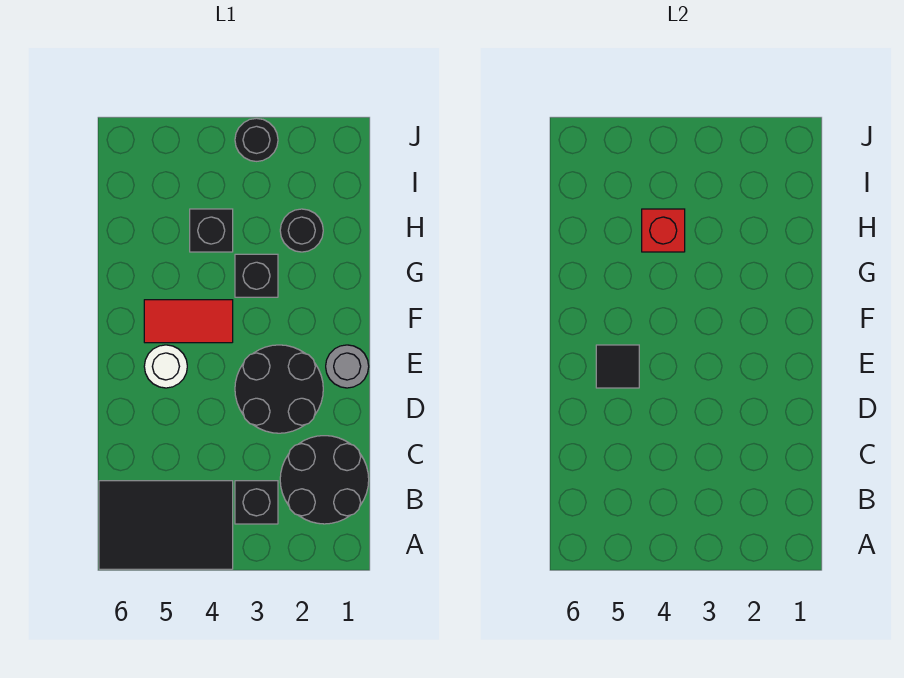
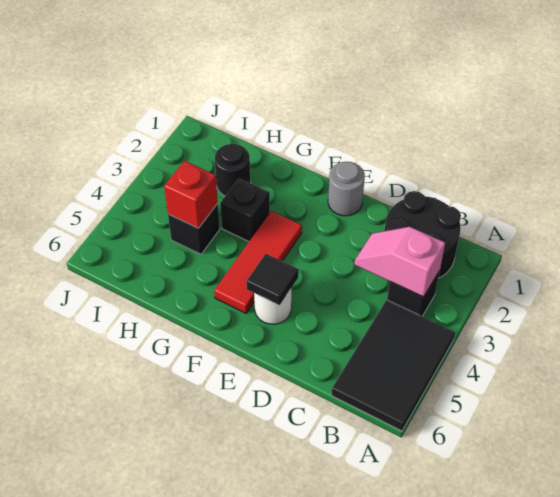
none -> pink slope B3:C3 level 2 top B
black round brick D2:E3 level 1 -> none
red tile F4:F5 level 1 -> red tile F3:F5 level 1
black round brick J3 level 1 -> none

